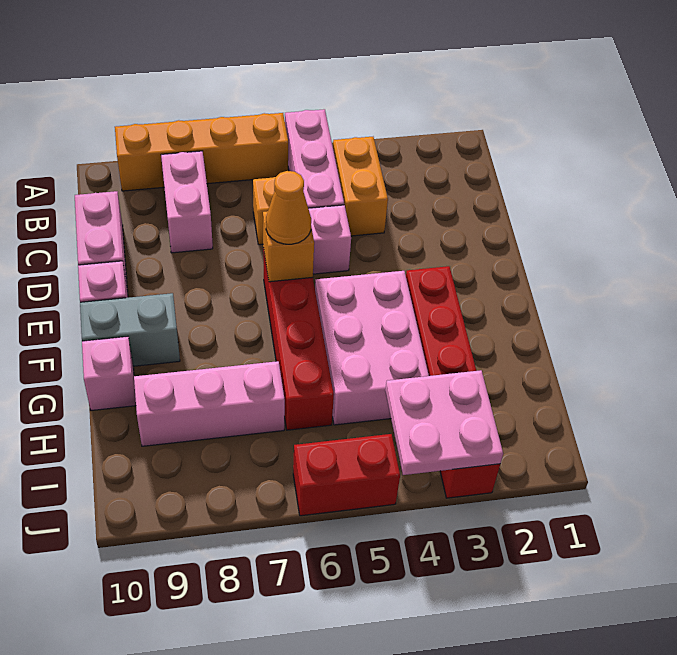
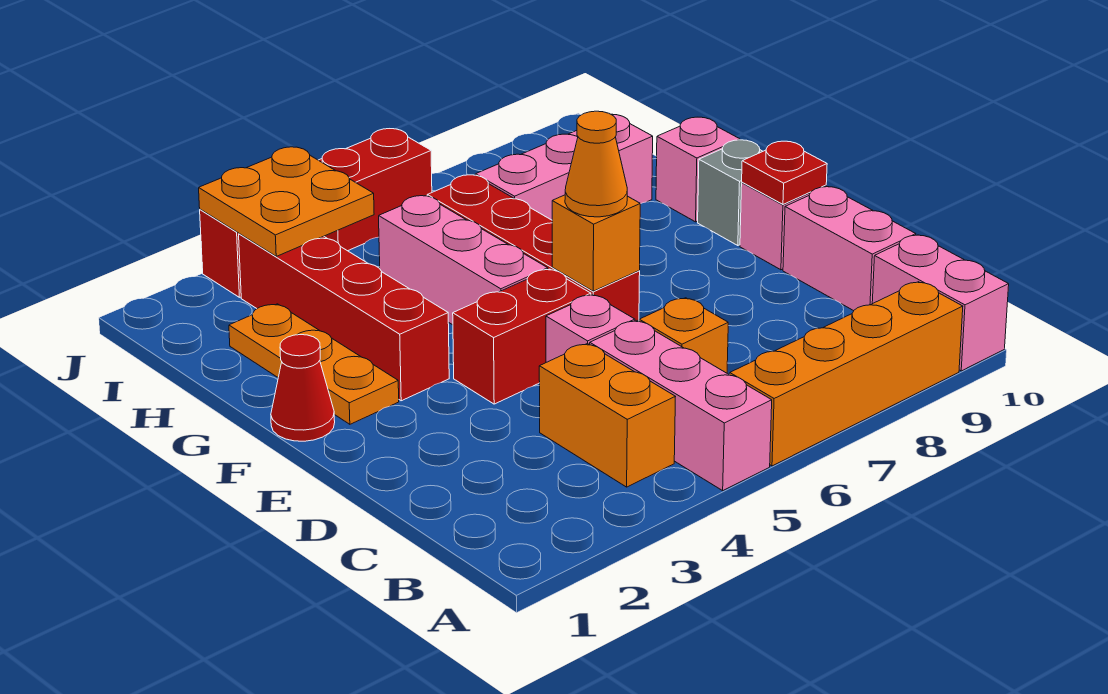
pink brick B8:C8 level 1 -> pink brick A10:B10 level 1
none -> red brick E4:E5 level 1
none -> red plate E10 level 2
none -> red cone F1 level 1
none -> orange plate F2:H2 level 1
pink brick F4:H5 level 1 -> pink brick F5:H5 level 1
grey brick F9:F10 level 1 -> grey brick F10 level 1
pink plate I3:J4 level 2 -> orange plate I3:J4 level 2

